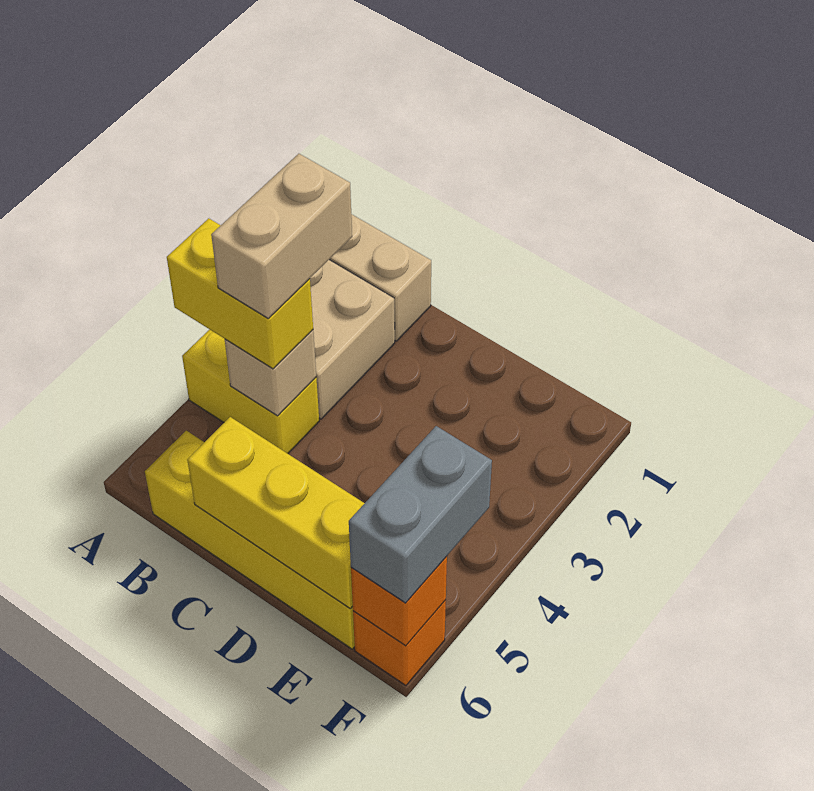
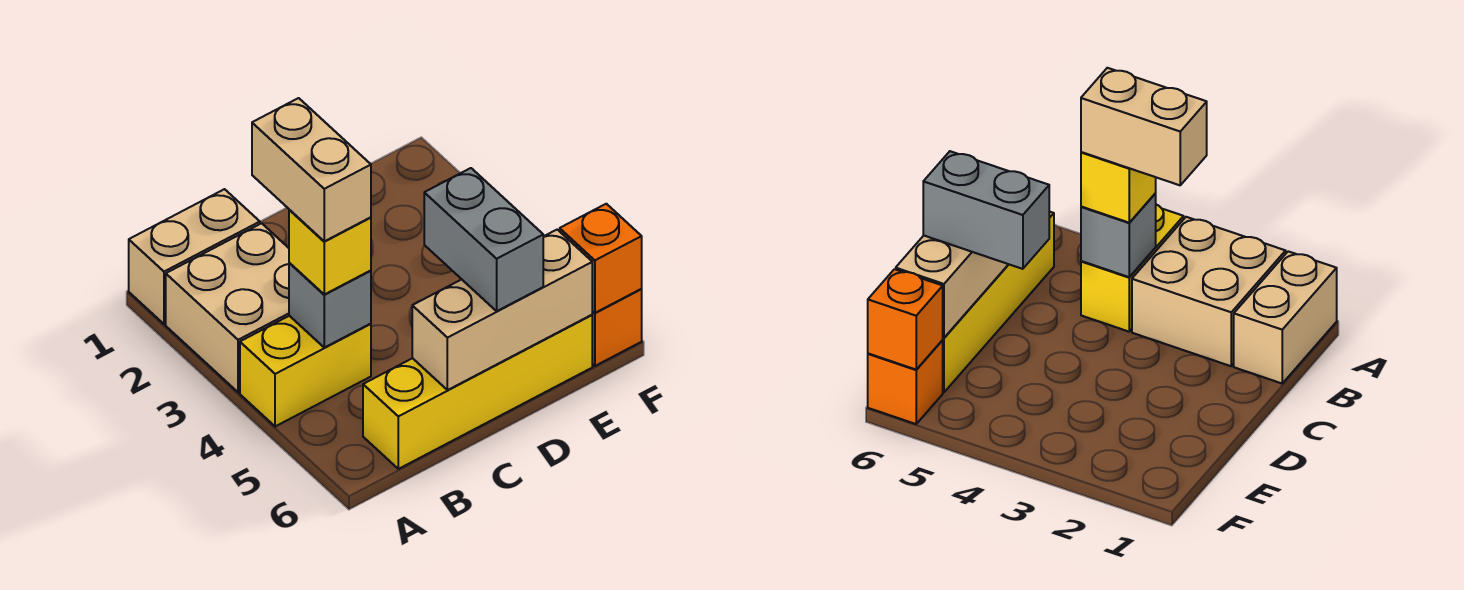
yellow brick A4:B4 level 3 -> yellow brick B4 level 3
tan brick B4 level 2 -> grey brick B4 level 2
yellow brick C6:E6 level 2 -> tan brick C6:E6 level 2
grey brick F5:F6 level 3 -> grey brick D5:D6 level 3

